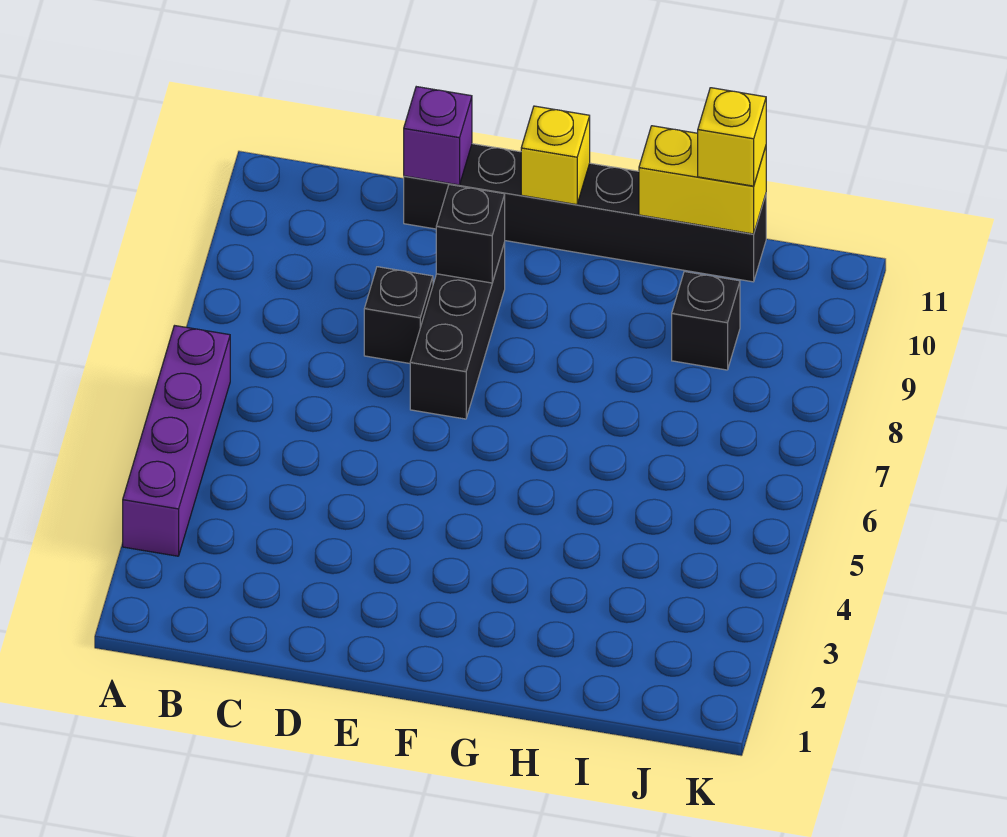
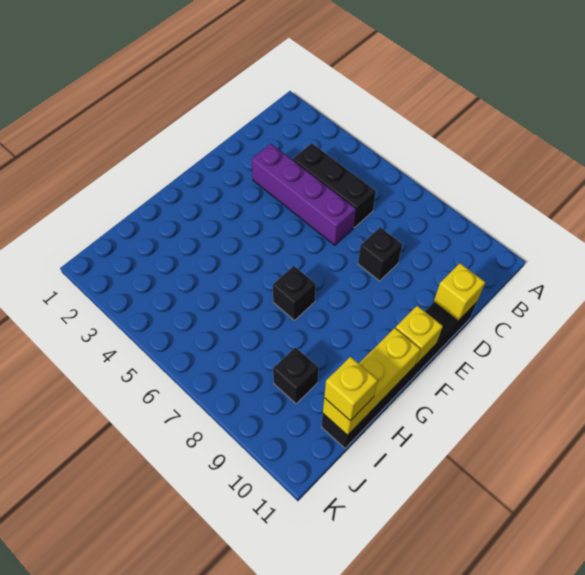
purple brick A3:A6 level 1 -> purple brick D3:D6 level 1
purple brick D11 level 2 -> yellow brick D11 level 2
black brick E7:E9 level 1 -> black brick C4:C6 level 1
black brick E9 level 2 -> black brick G7 level 1
yellow brick H11:I11 level 2 -> yellow brick G11:I11 level 2

